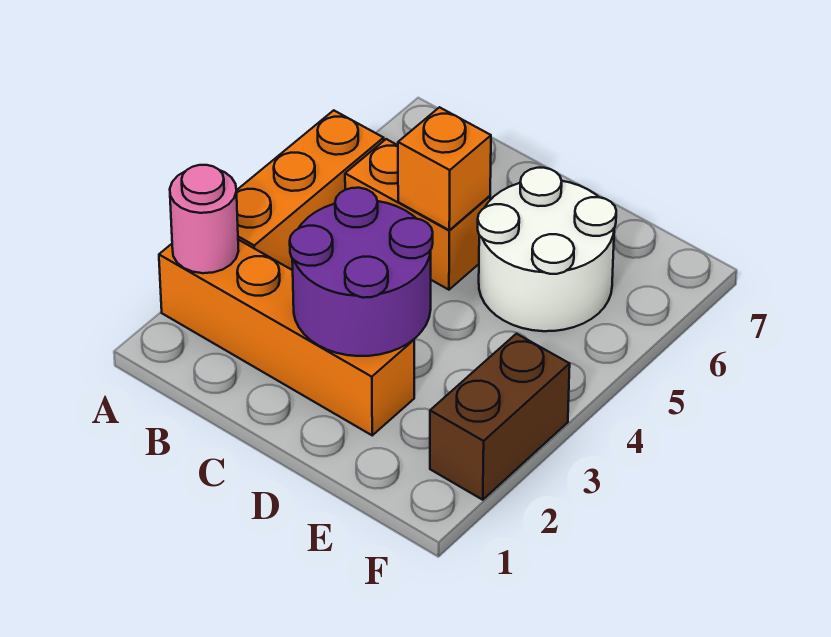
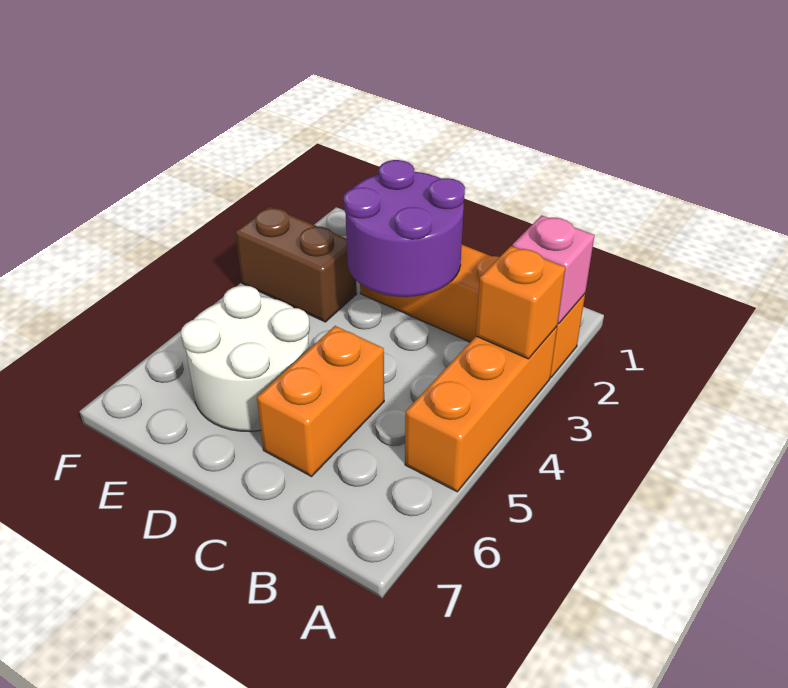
pink round brick A2 level 2 -> pink brick A2 level 2
orange brick B5:C5 level 1 -> orange brick C5:C6 level 1
orange brick C5 level 2 -> orange brick A3 level 2
brown brick F2:F3 level 1 -> brown brick E3:F3 level 1

